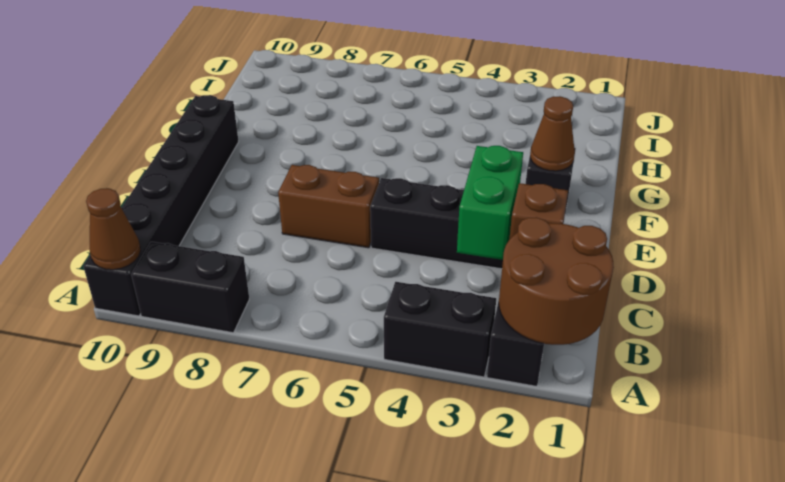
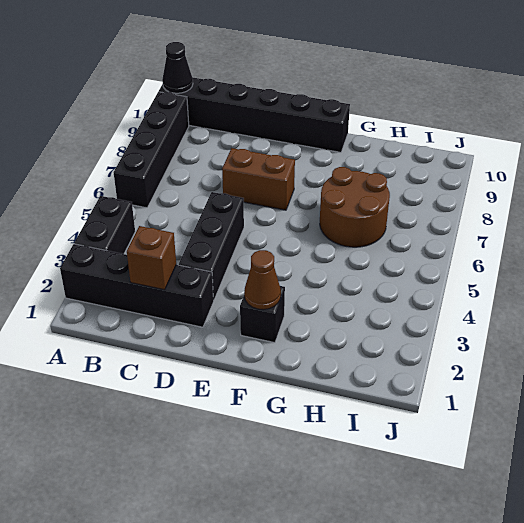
brown round brick A1:B2 level 2 -> brown round brick G6:H7 level 1
black brick A8:A9 level 1 -> black brick A6:A9 level 1
brown cone A10 level 2 -> black cone A10 level 2
green brick C3:D3 level 2 -> none
brown brick D6:D7 level 1 -> brown brick D7:E7 level 1

